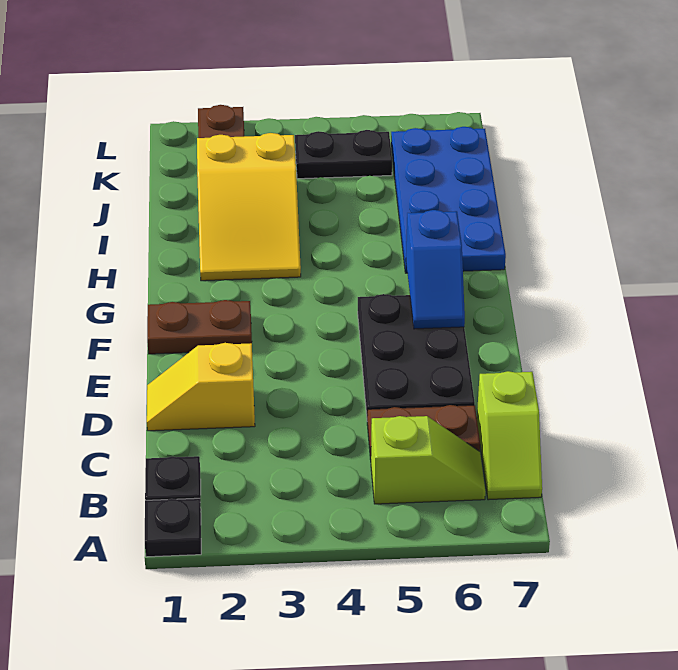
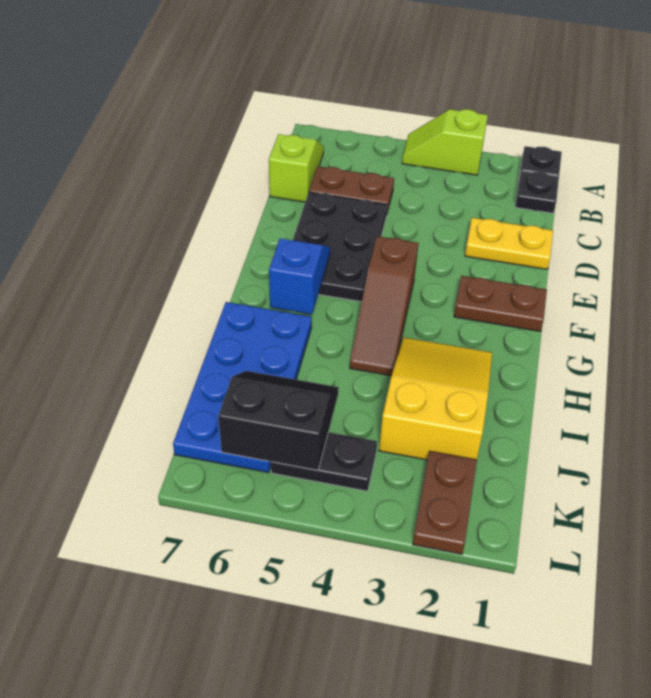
lime slope B5:B6 level 1 top 5 -> lime slope A3:A4 level 1 top 3
yellow slope D1:D2 level 1 top 2 -> yellow plate D1:D2 level 1
none -> brown slope F4:H4 level 1 top F
none -> black slope J5:K6 level 2 top K

